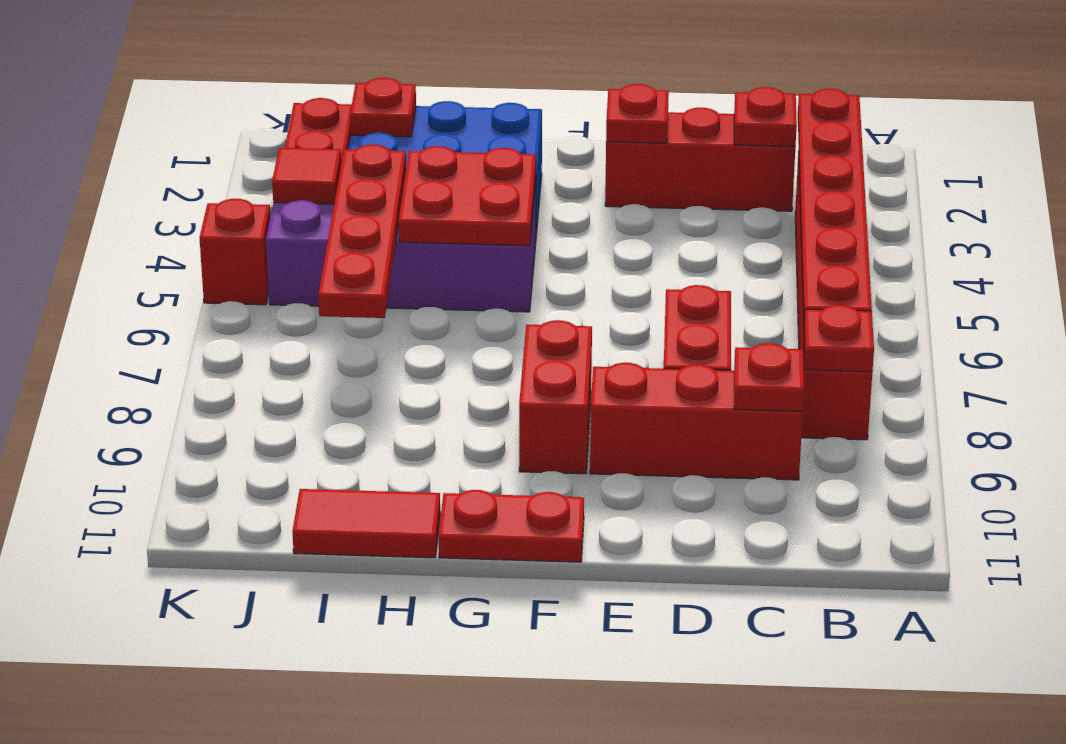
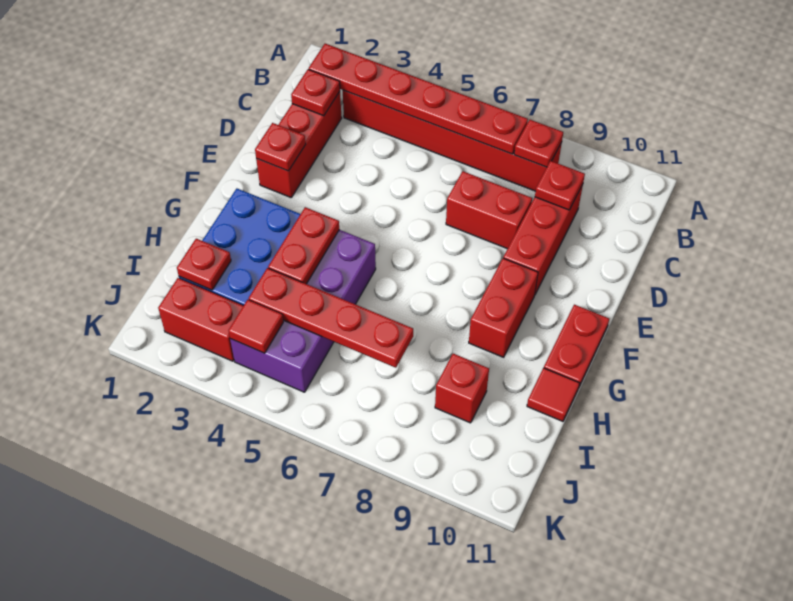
red brick F8:F9 level 1 -> red brick F9:G9 level 1
red plate G4:H5 level 2 -> red plate G4:H4 level 2
red tile H11:I11 level 1 -> red tile H11 level 1
red brick K5 level 1 -> red brick I9 level 1

